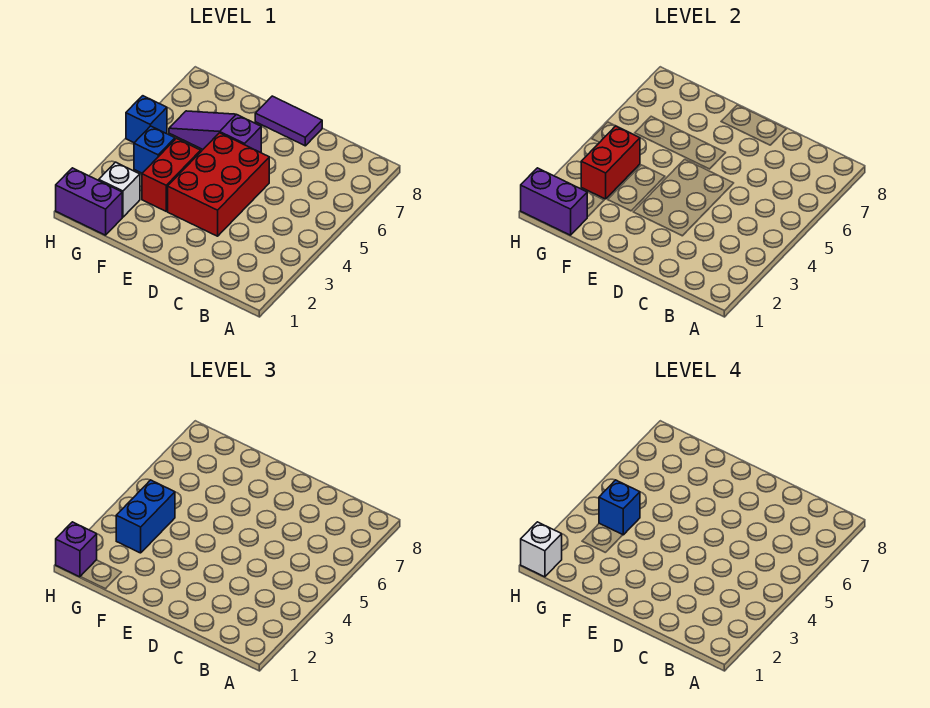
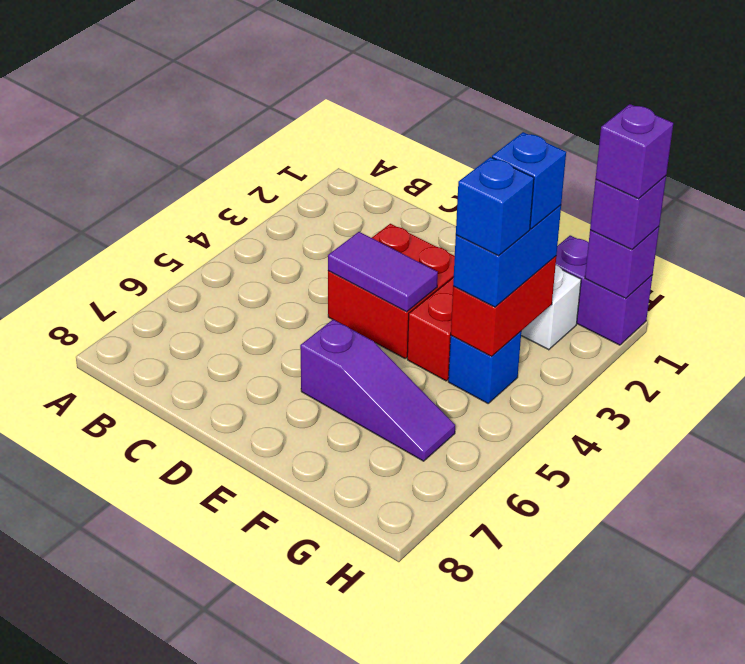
red brick D3:E5 level 1 -> red brick D3:E4 level 1
purple tile D8:E8 level 1 -> purple tile D4:E4 level 2
purple brick G1:H1 level 2 -> purple brick H1 level 2
white brick H1 level 4 -> purple brick H1 level 4
blue brick H5 level 1 -> blue brick G3 level 4

